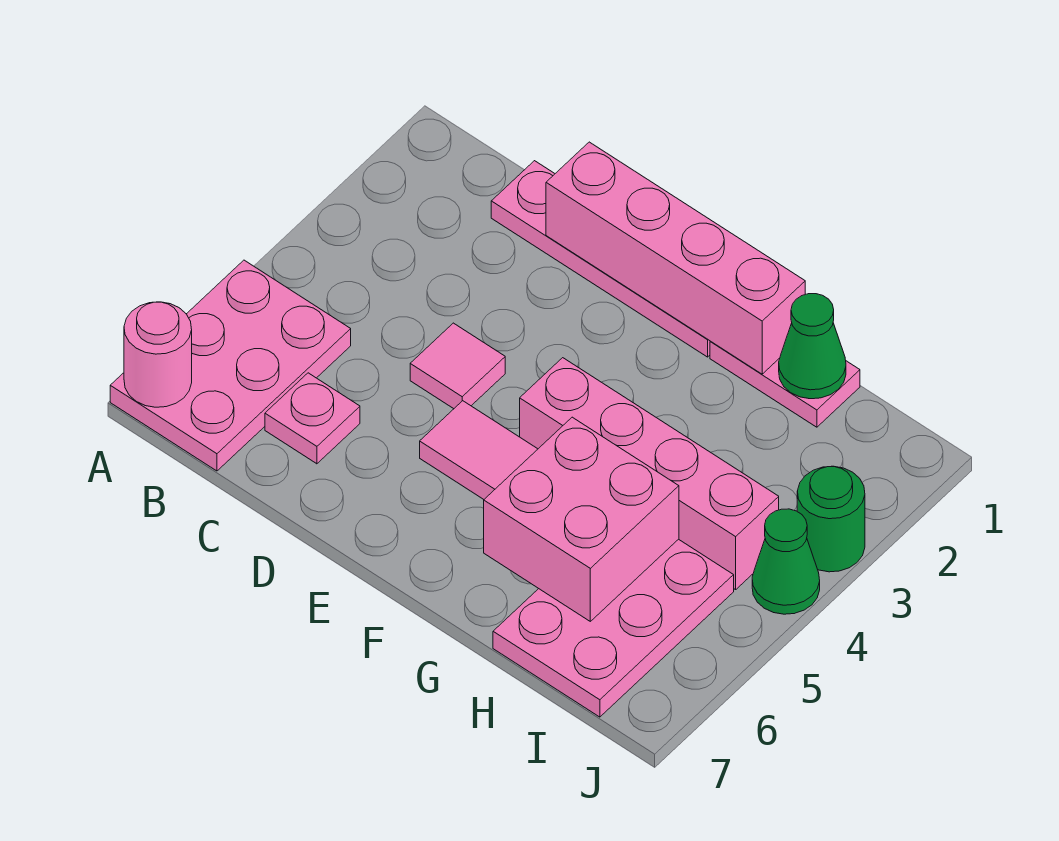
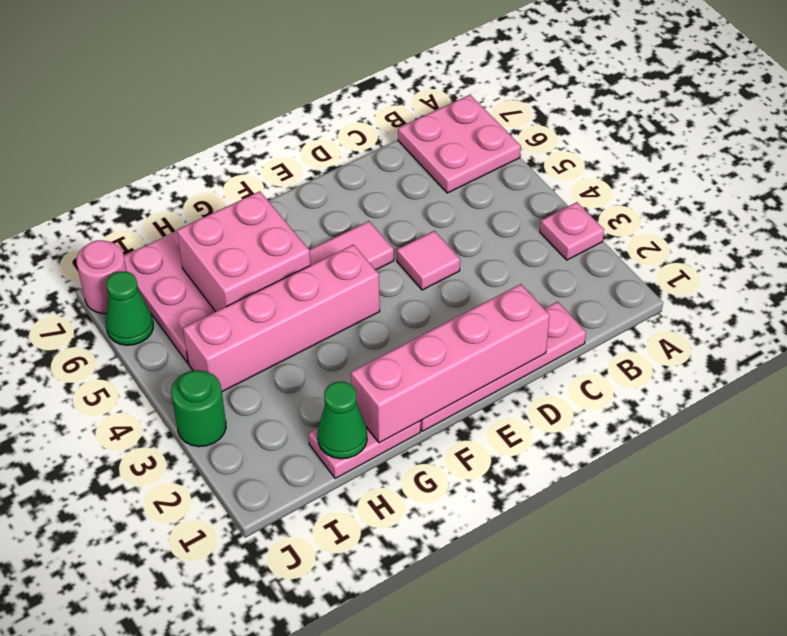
pink plate A5:B7 level 1 -> pink plate A6:B7 level 1
pink round brick A7 level 2 -> pink round brick J7 level 1
pink plate C6 level 1 -> pink plate A3 level 1
green cone J4 level 1 -> green cone J6 level 1

